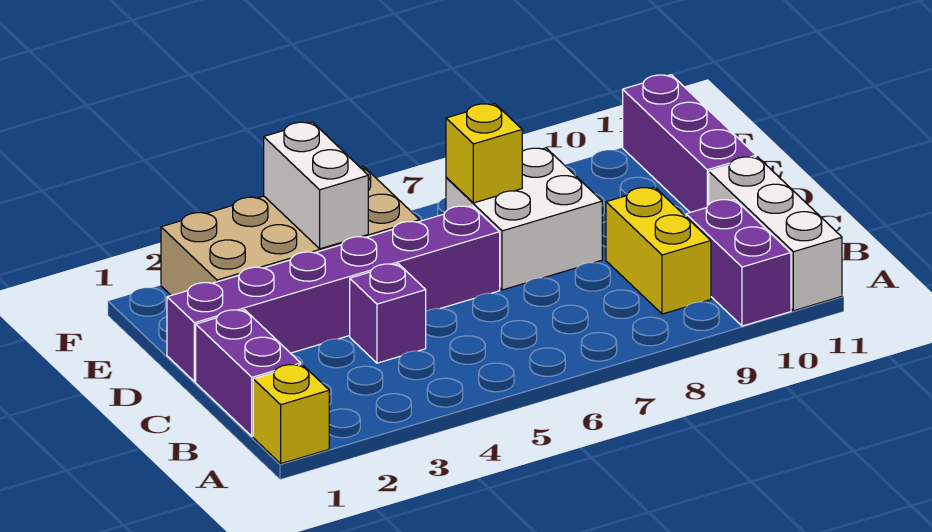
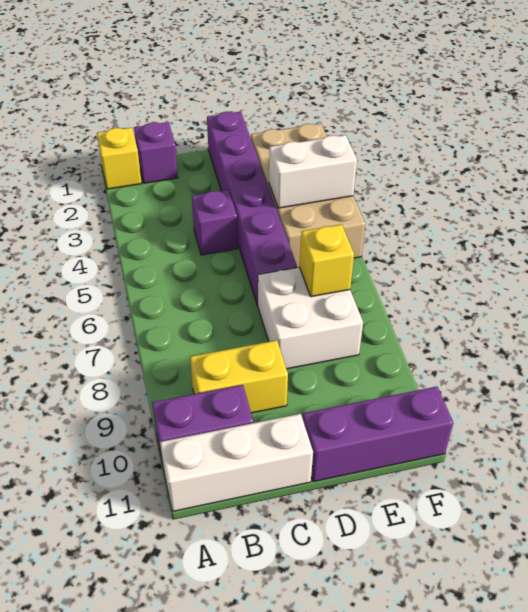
purple brick B1:C1 level 1 -> purple brick B1 level 1

